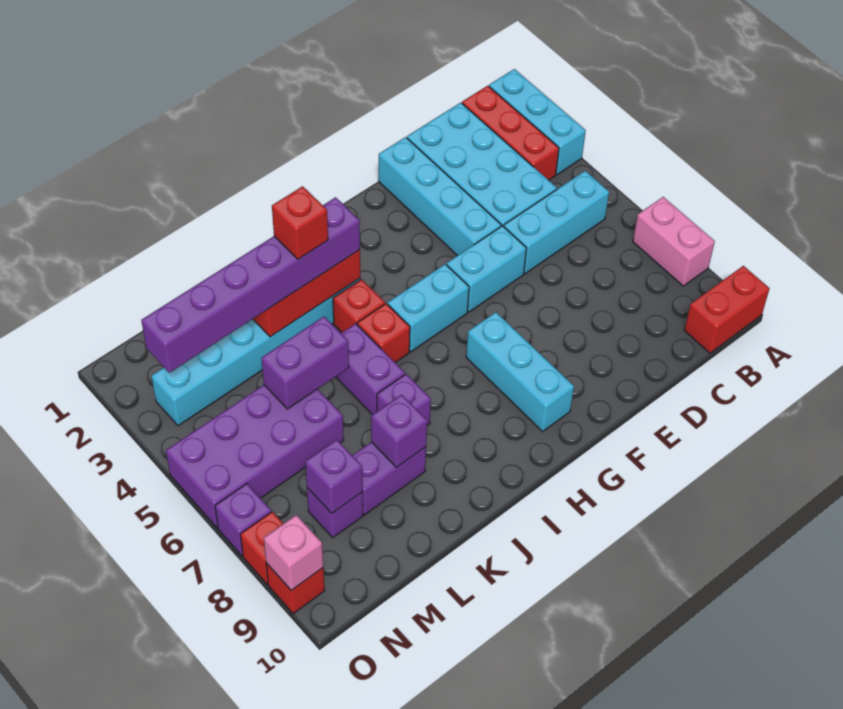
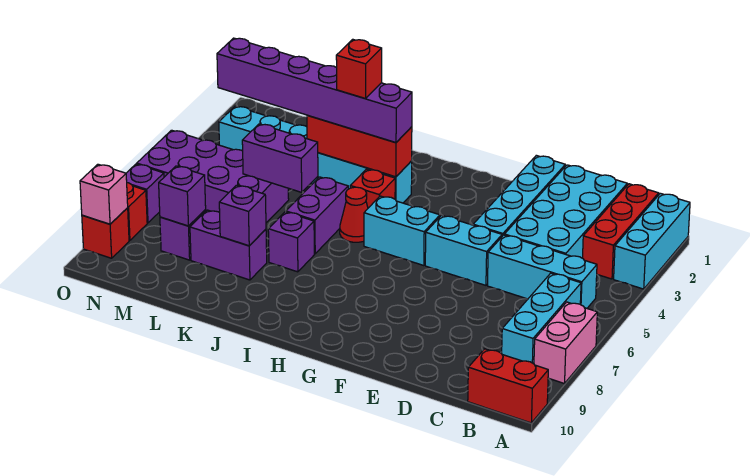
cyan brick G7:G9 level 1 -> cyan brick B6:B8 level 1
red brick I5 level 1 -> red cone I5 level 1

